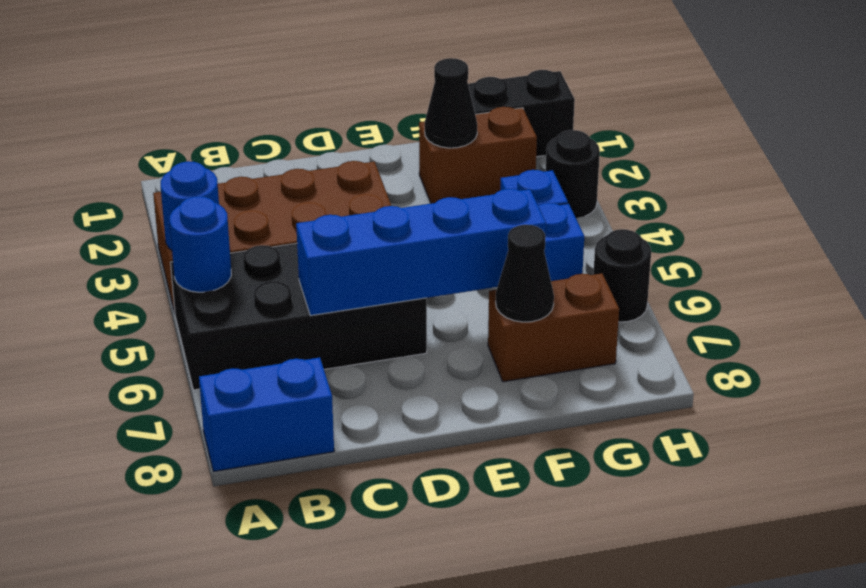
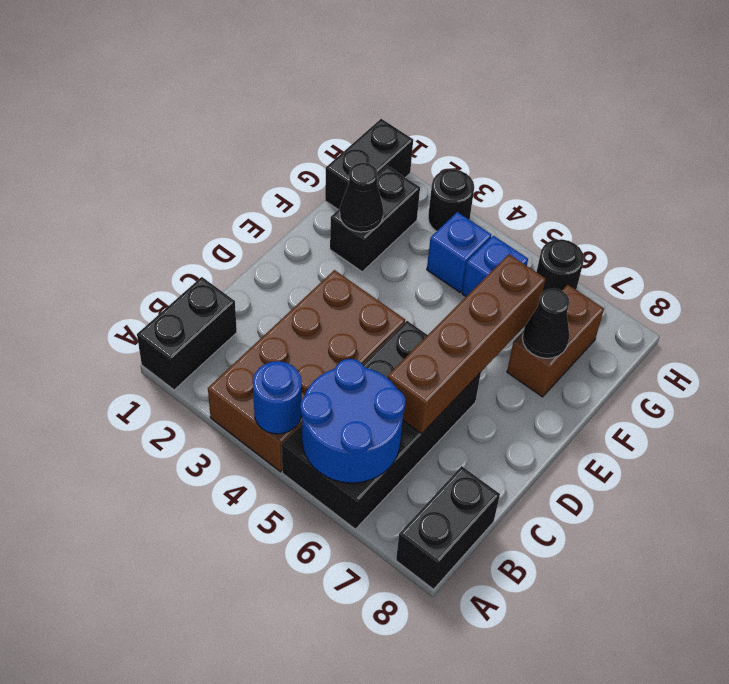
none -> black brick A1:B1 level 1
blue round brick A5 level 2 -> blue round brick A5:B6 level 2
blue brick A8:B8 level 1 -> black brick A8:B8 level 1
blue brick C6:F6 level 2 -> brown brick C6:F6 level 2
brown brick F2:G2 level 1 -> black brick F2:G2 level 1

